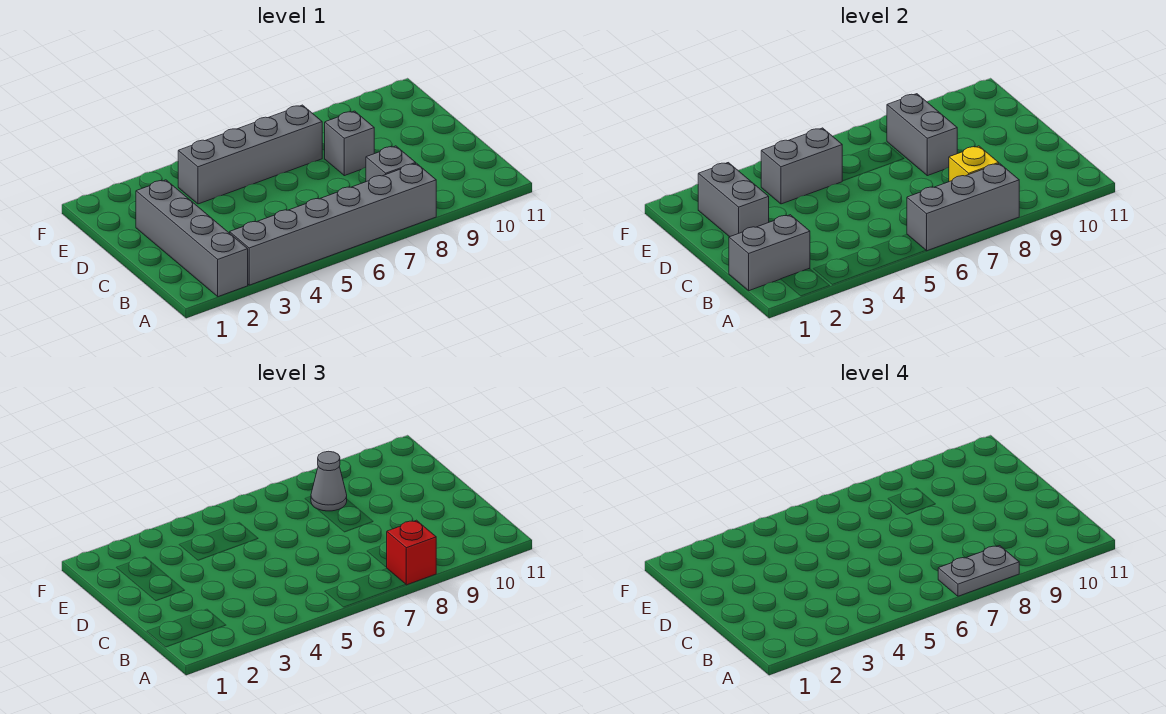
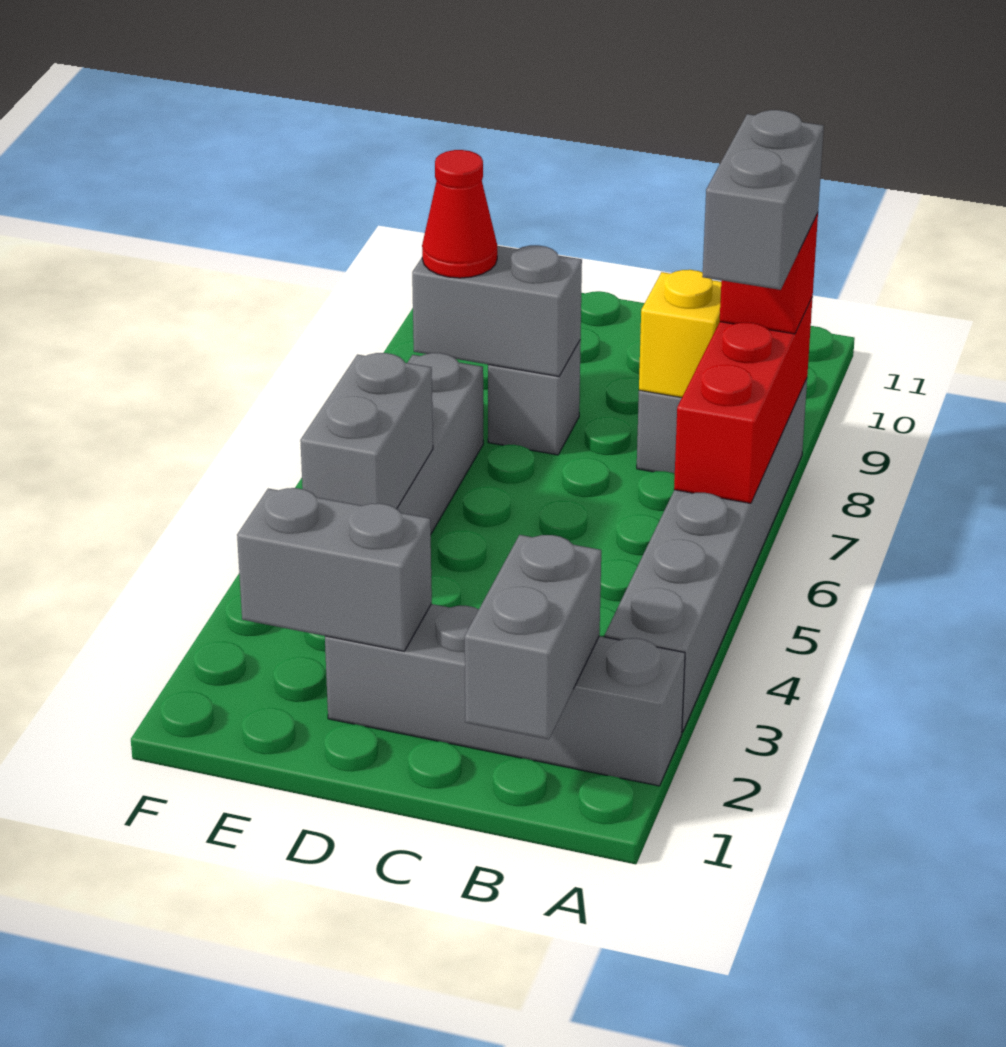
grey brick A6:A8 level 2 -> red brick A6:A8 level 2
grey plate A7:A8 level 4 -> grey brick A7:A8 level 4
grey cone E8 level 3 -> red cone E8 level 3

